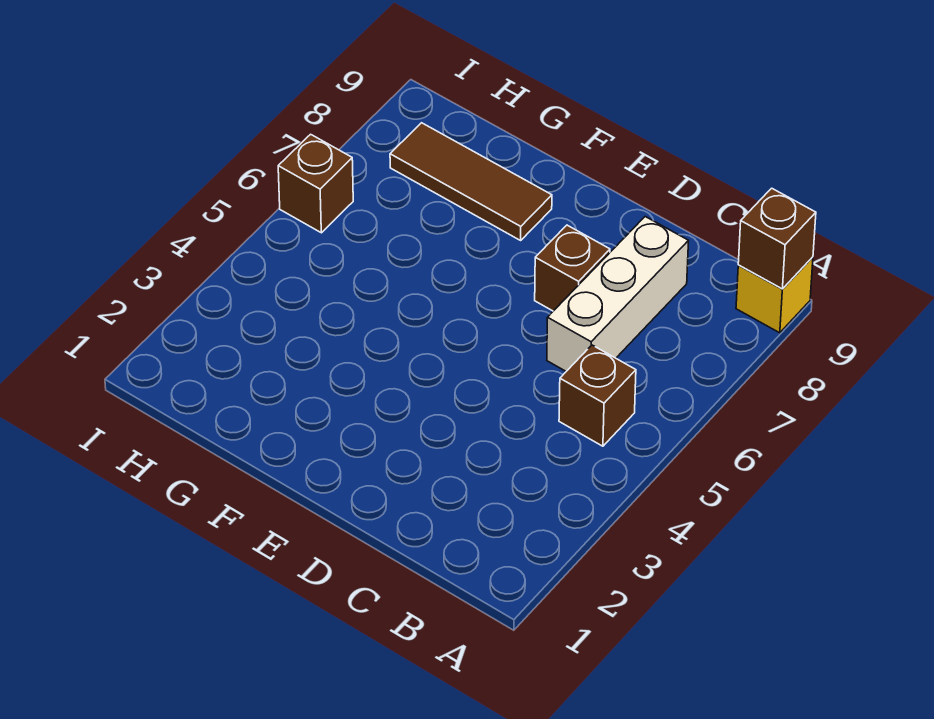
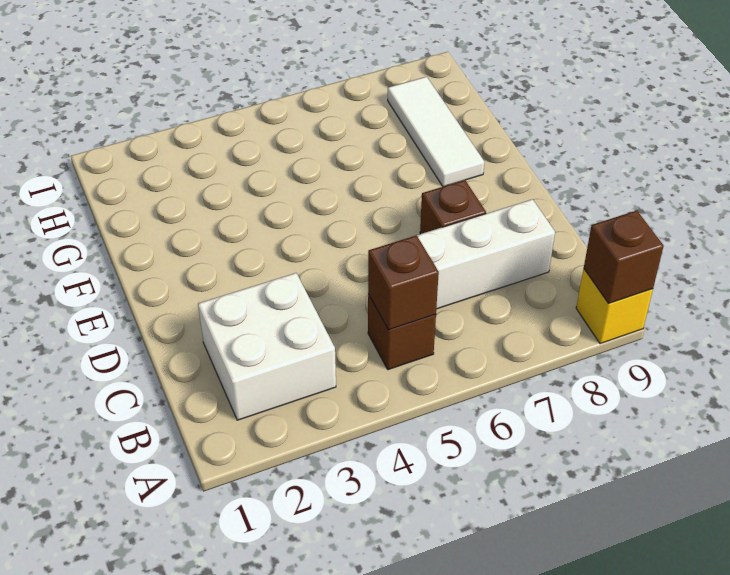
none -> white brick B2:C3 level 1
brown tile F8:H8 level 1 -> white tile F8:H8 level 1
brown brick I6 level 1 -> brown brick B5 level 2

